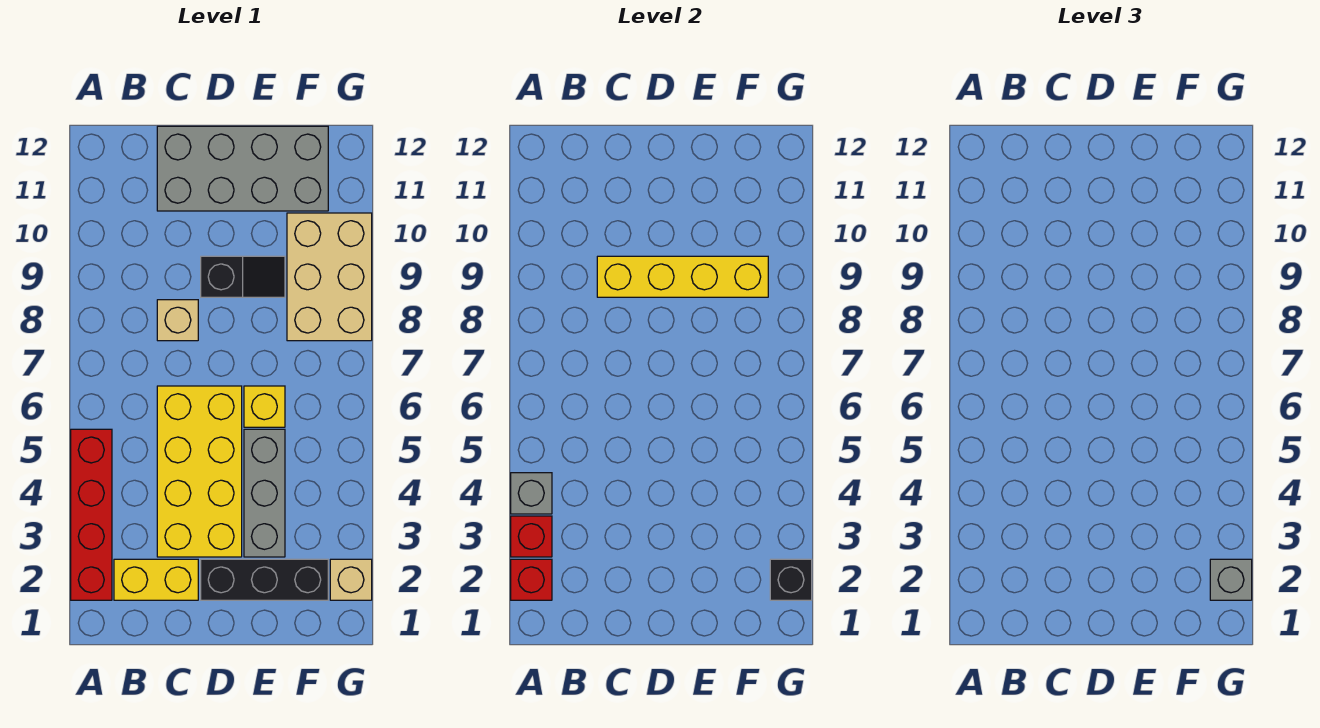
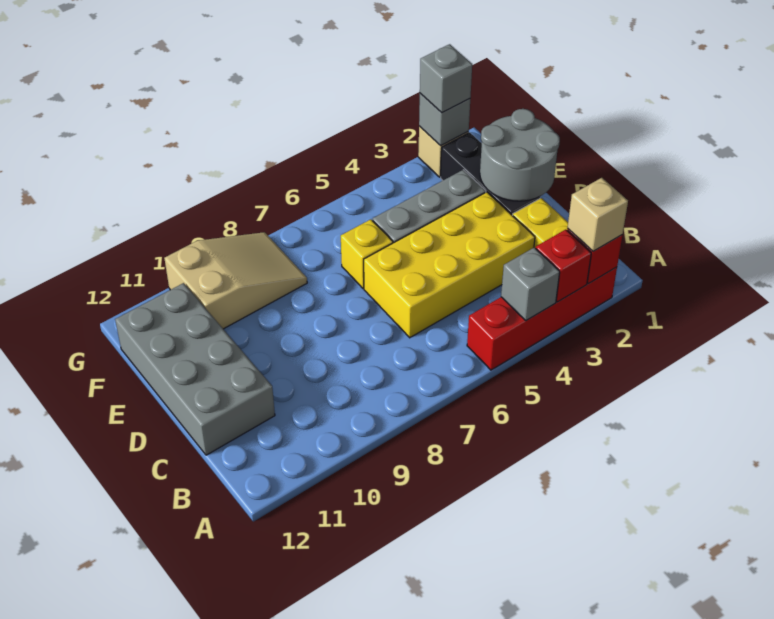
tan brick C8 level 1 -> tan brick A2 level 3
yellow brick C9:F9 level 2 -> none
none -> grey round brick D1:E2 level 2
black slope D9:E9 level 1 top D -> none
tan brick F8:G10 level 1 -> tan slope F8:G10 level 1 top 10
black brick G2 level 2 -> grey brick G2 level 2

